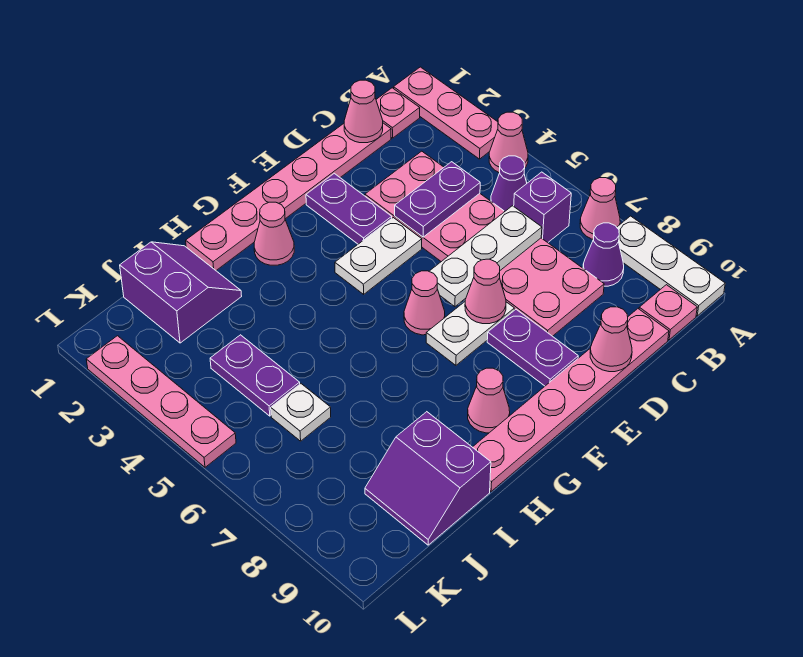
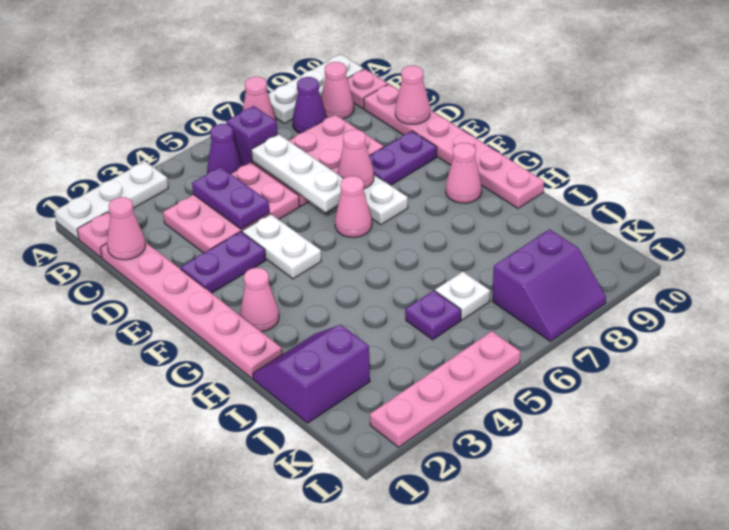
pink plate A1:A3 level 1 -> white plate A1:A3 level 1
pink cone A4 level 1 -> pink cone B9 level 1
purple slope I9:J10 level 1 top I -> purple slope K7:L8 level 1 top K
purple plate J4:J5 level 1 -> purple plate J5 level 1

